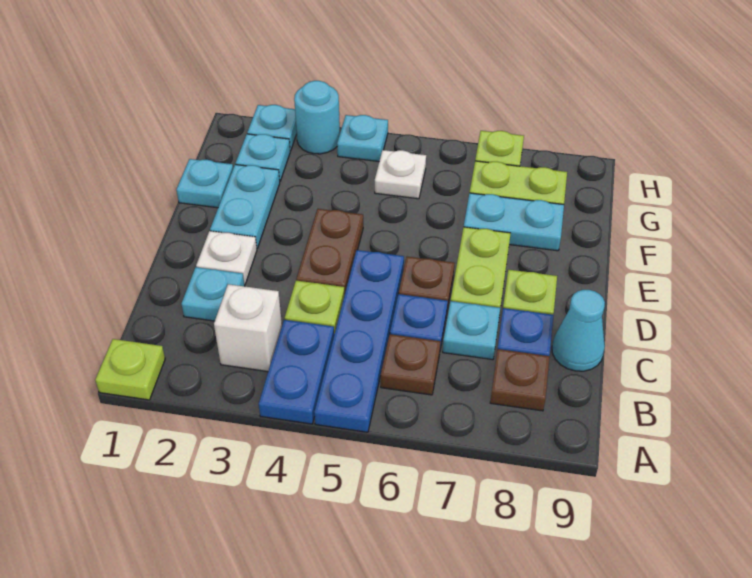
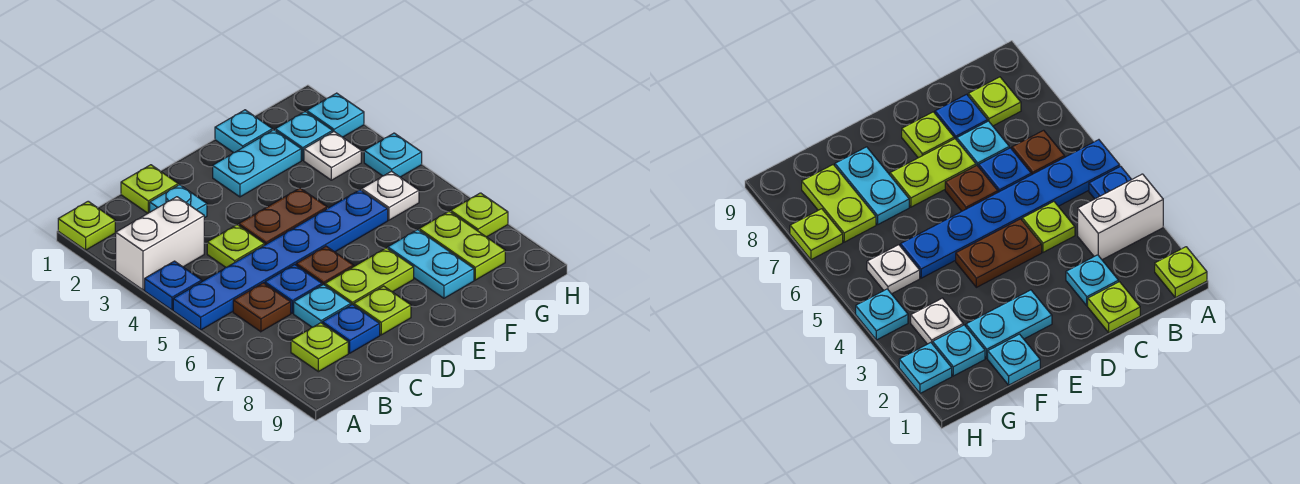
blue plate A4:B4 level 1 -> blue plate A4 level 1
blue plate A5:D5 level 1 -> blue plate A5:F5 level 1
white brick B3 level 1 -> white brick A3:B3 level 1
brown plate B8 level 1 -> lime plate B8 level 1
none -> lime plate C1 level 1
cyan cone C9 level 1 -> none
white plate D2 level 1 -> white plate G3 level 1
cyan round brick H3 level 1 -> none

